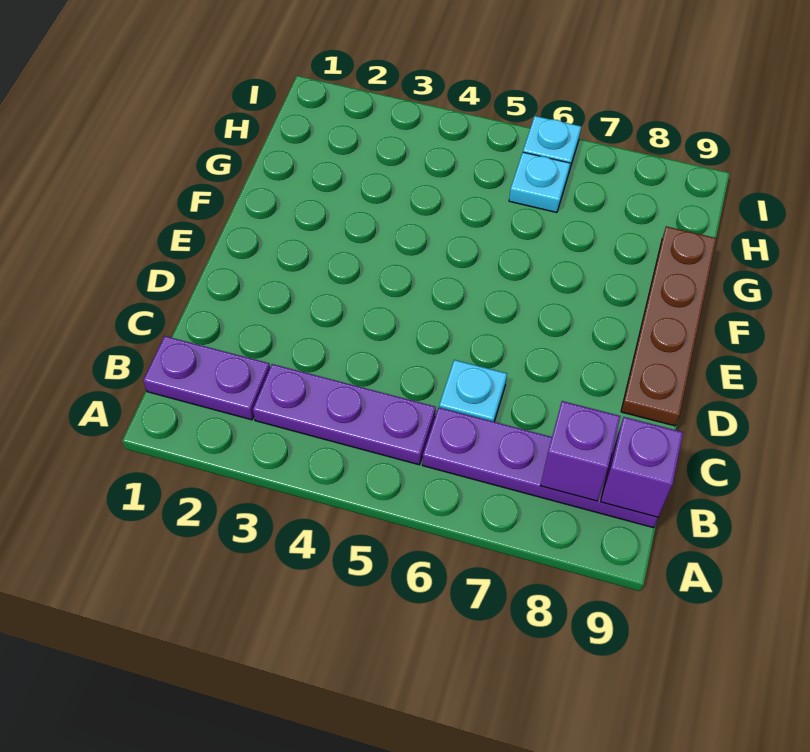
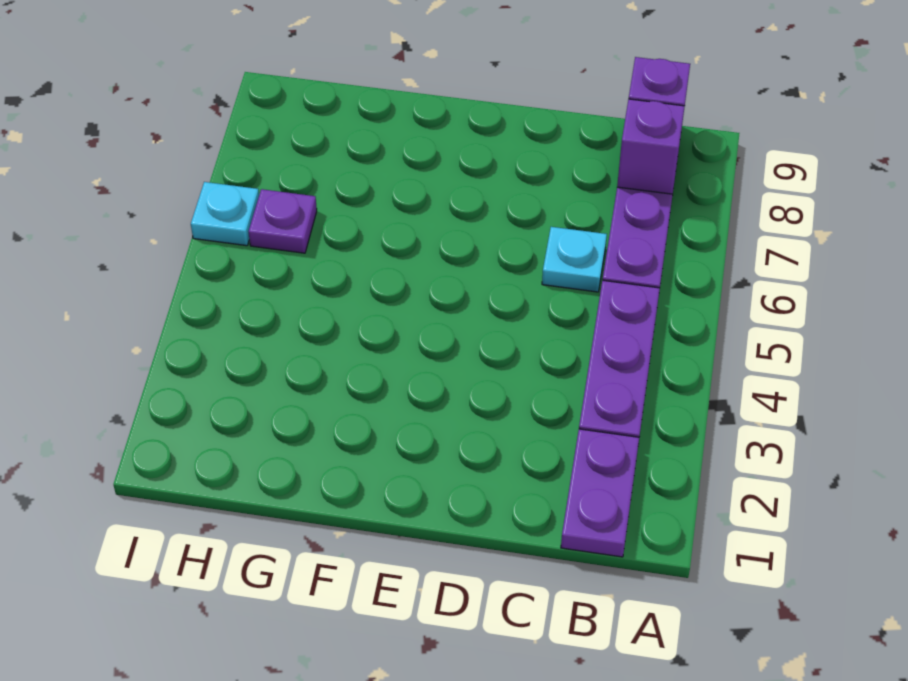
brown plate D9:G9 level 1 -> none
cyan plate H6 level 1 -> purple plate H6 level 1

